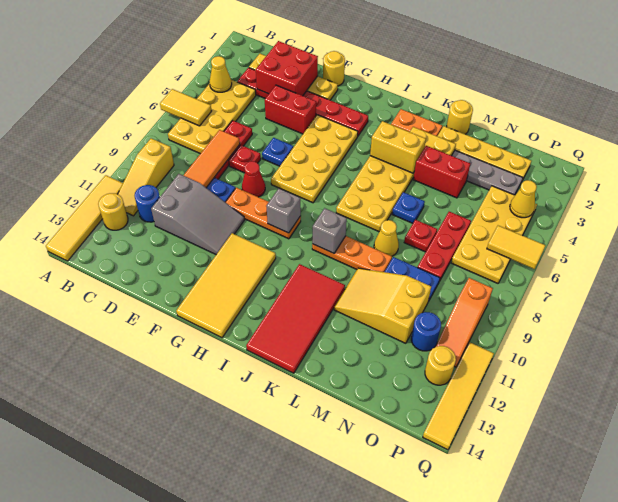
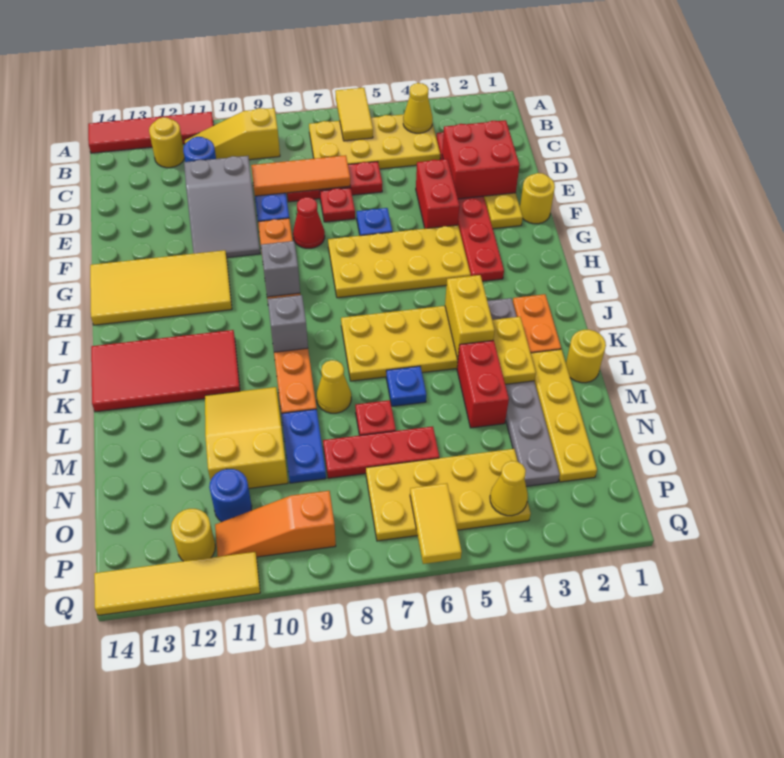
yellow tile A11:A14 level 1 -> red tile A11:A14 level 1

